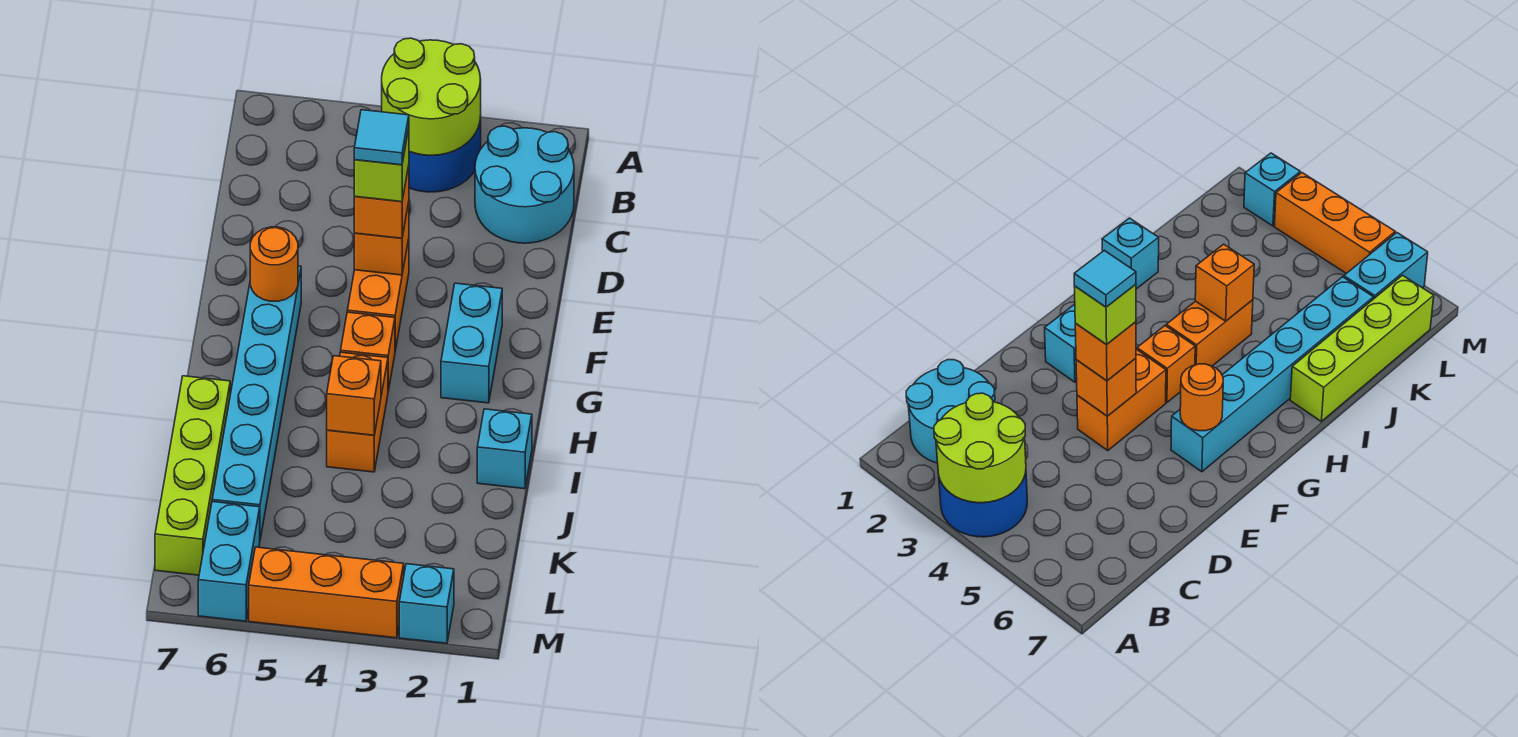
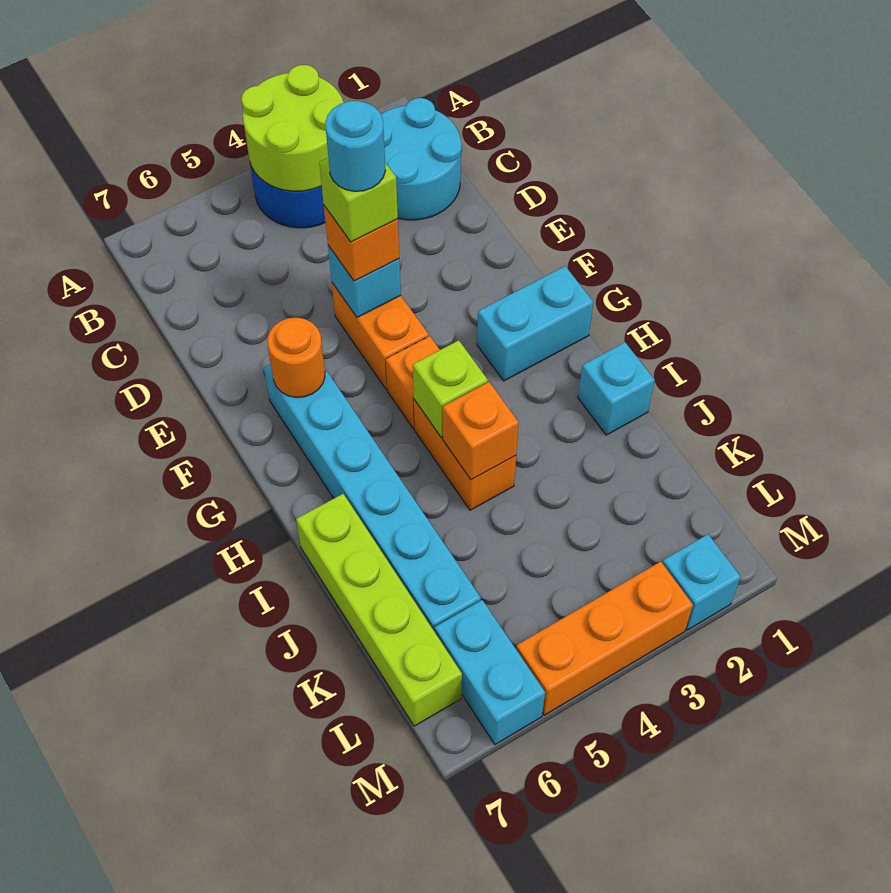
orange brick E4 level 2 -> cyan brick E4 level 2
cyan tile E4 level 5 -> cyan round brick E4 level 5
cyan brick F2:G2 level 1 -> cyan brick G1:G2 level 1
none -> lime brick H4 level 2

